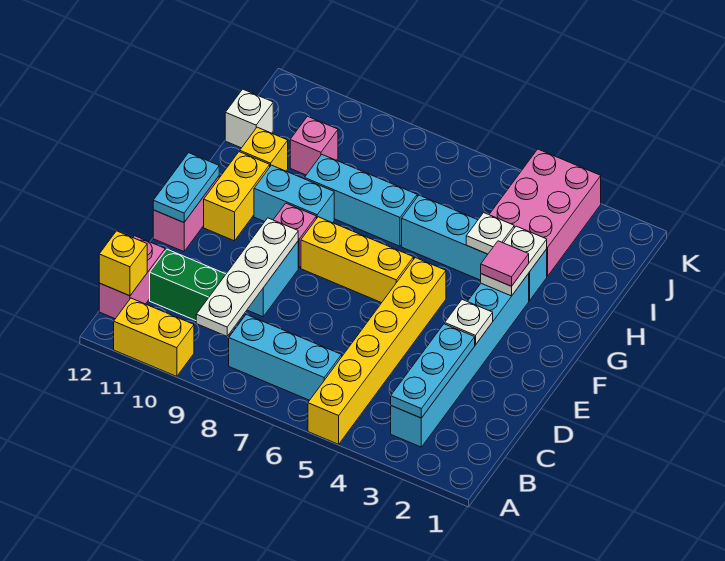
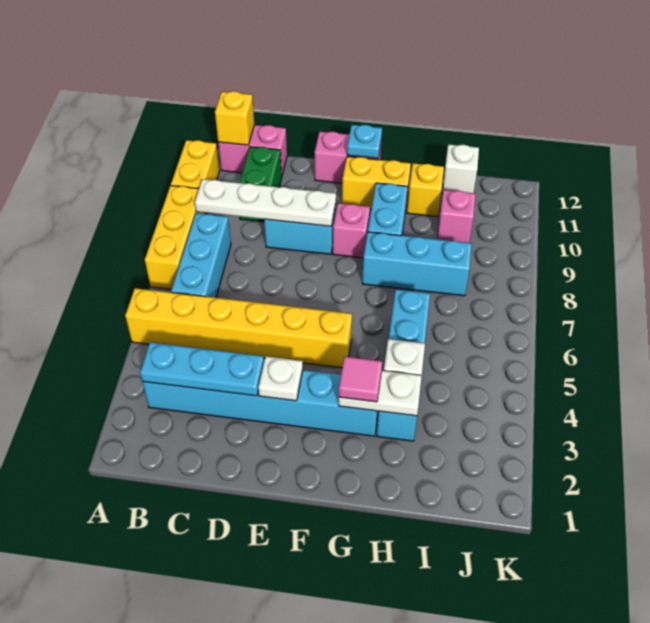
cyan plate E12:F12 level 2 -> cyan plate F12 level 2
yellow brick F6:F8 level 1 -> yellow brick A7:A9 level 1
cyan brick H7:H9 level 1 -> cyan brick G8:I8 level 1
pink brick I3:K4 level 1 -> none

